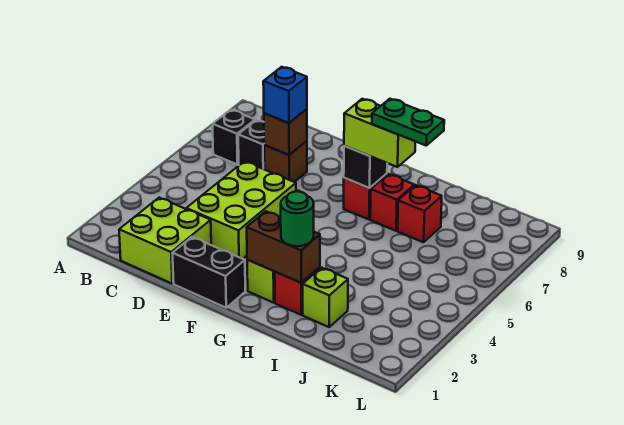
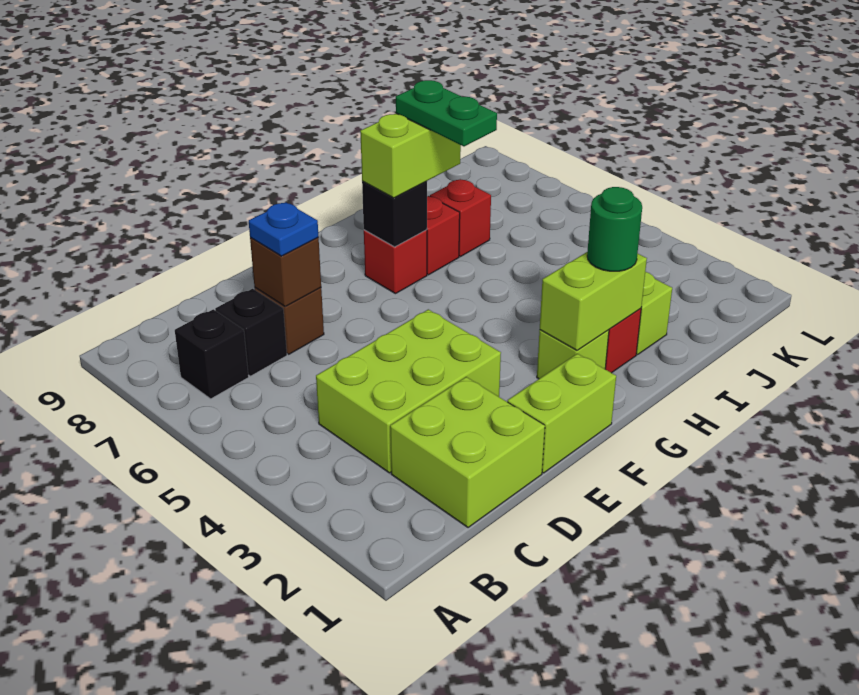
lime brick D3:E5 level 1 -> lime brick C3:E4 level 1
blue brick D7 level 3 -> blue plate D7 level 3
black brick E1:F1 level 1 -> lime brick E1:F1 level 1
brown brick G2:H2 level 2 -> lime brick G2:H2 level 2
green plate H7:I7 level 4 -> green plate H6:H7 level 4

